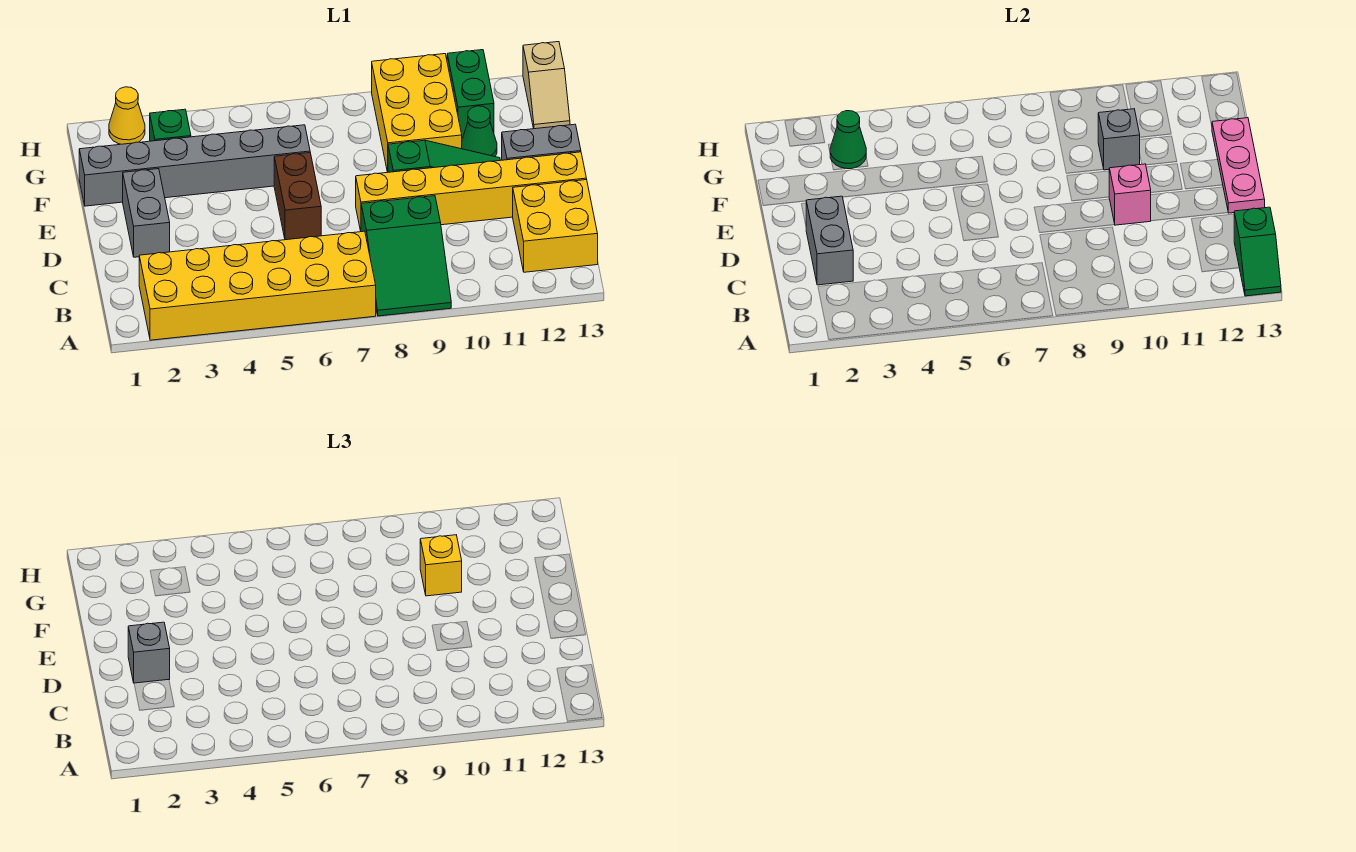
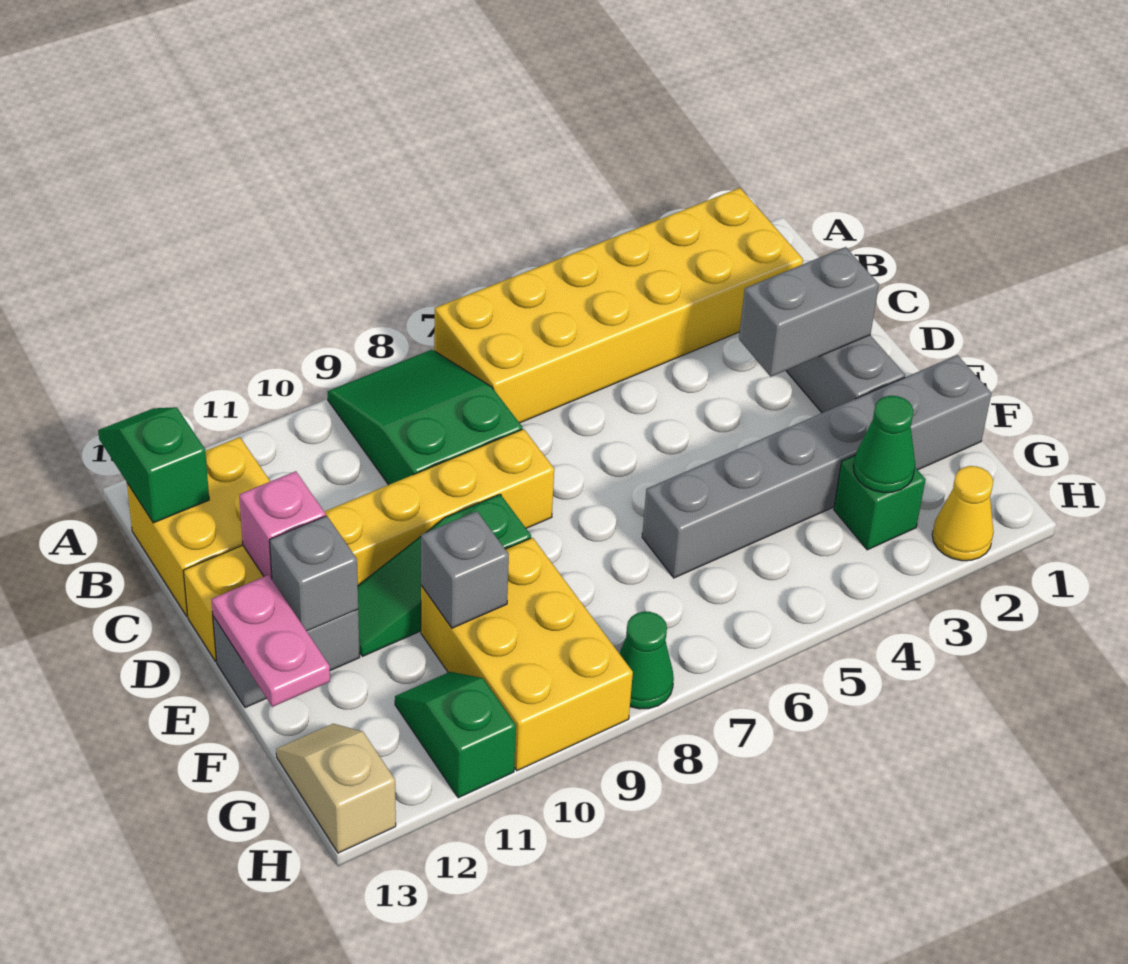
grey brick C2:D2 level 2 -> grey brick D2:D3 level 2
grey brick D2 level 3 -> grey brick E12 level 2
brown brick D6:E6 level 1 -> none
pink brick D10 level 2 -> pink brick D12 level 2
pink plate D13:F13 level 2 -> pink plate E13:F13 level 2
yellow brick F10 level 3 -> none
green cone F11 level 1 -> green cone H8 level 1
green brick G11:H11 level 1 -> green slope G11:H11 level 1 top H

